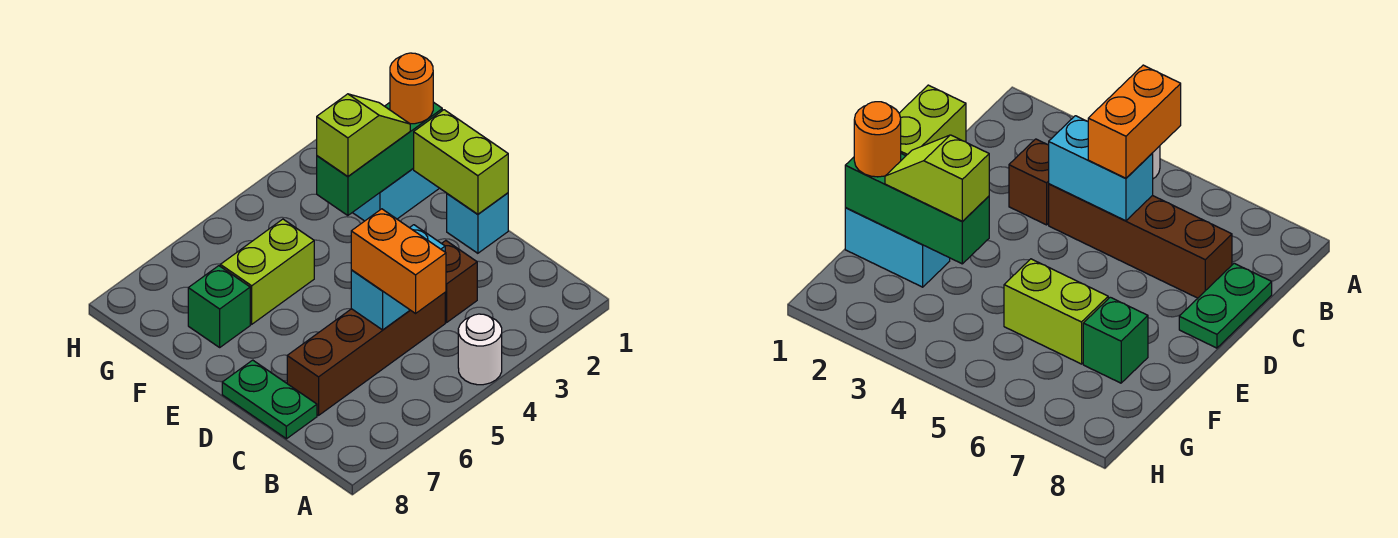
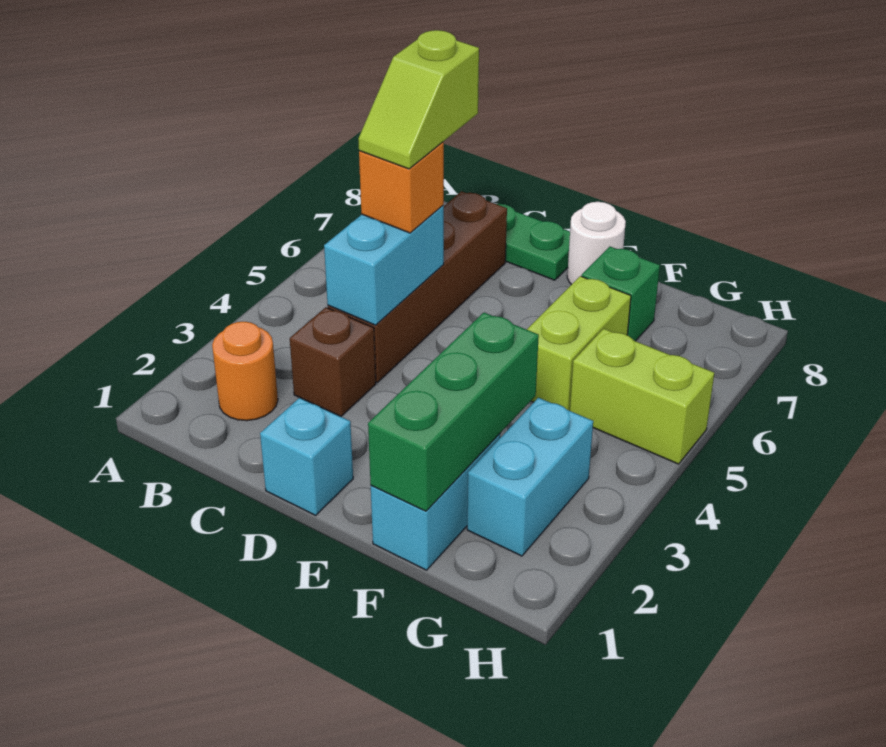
white round brick A4 level 1 -> white round brick E8 level 1
orange brick B5:C5 level 3 -> orange brick C5 level 3
lime brick D1:E1 level 2 -> lime brick G5:H5 level 1
orange round brick F1 level 3 -> orange round brick B2 level 1
lime slope F2:F3 level 3 top 3 -> lime slope C5:C6 level 4 top 6
none -> cyan brick G2:G3 level 1

